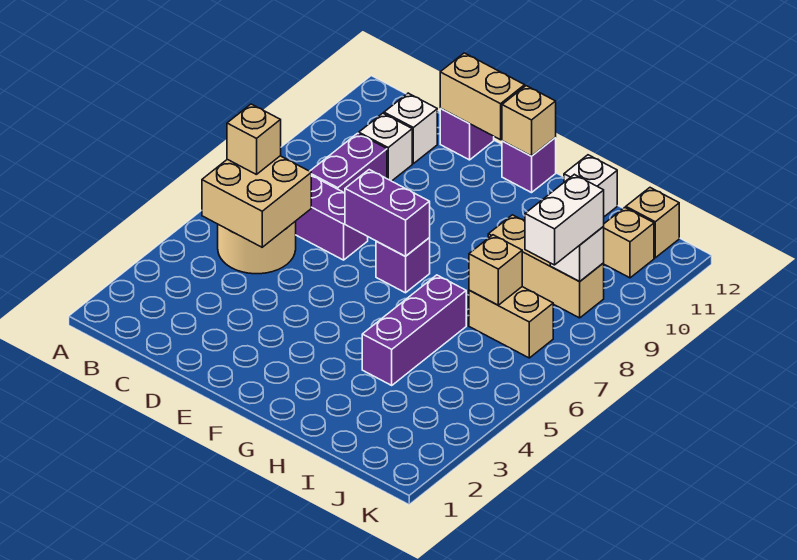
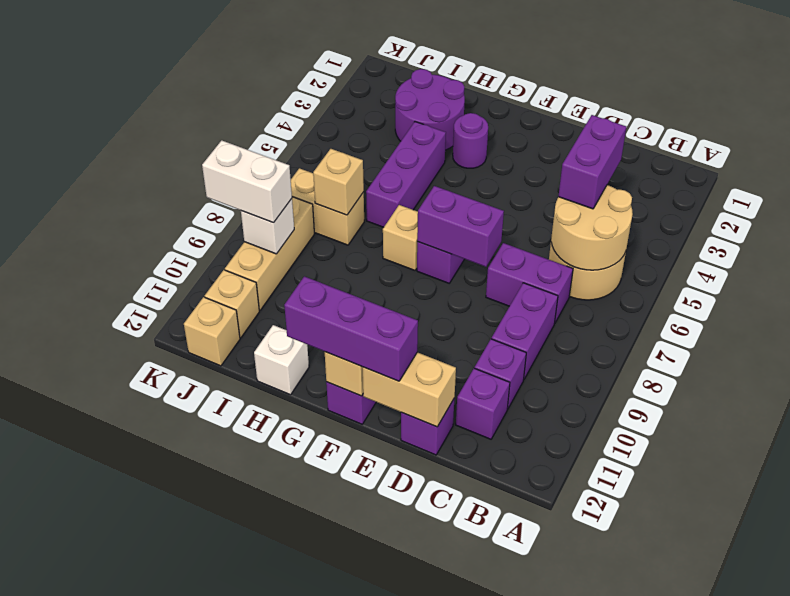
tan brick B5:C6 level 2 -> tan round brick B5:C6 level 2
tan brick B6 level 3 -> tan brick G7 level 1
none -> purple brick C4:C5 level 3
white brick C10 level 1 -> purple brick C10 level 1
white brick C11 level 1 -> purple brick C11 level 1
none -> purple brick E12:G12 level 3
none -> purple round brick G3 level 1
none -> purple round brick H2:I3 level 1
tan brick H9:J9 level 1 -> tan brick J8:J10 level 1
white brick J8:J9 level 3 -> white brick J9:K9 level 3

